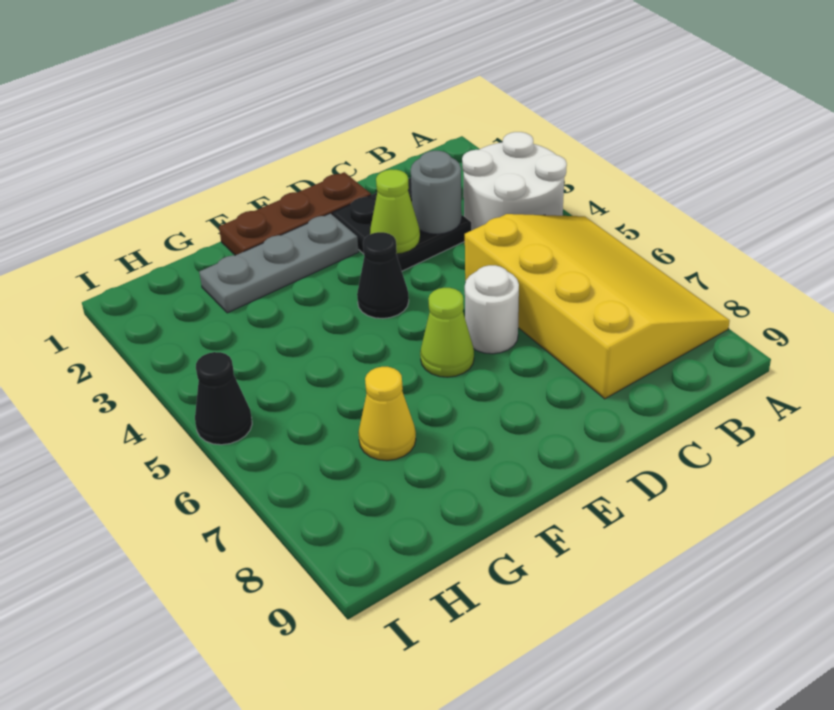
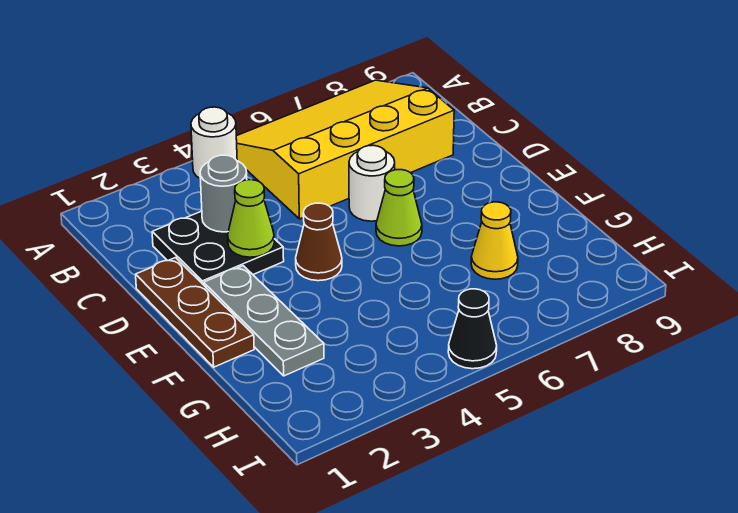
white round brick A3:B4 level 1 -> white round brick A4 level 1
black cone E4 level 1 -> brown cone E4 level 1

